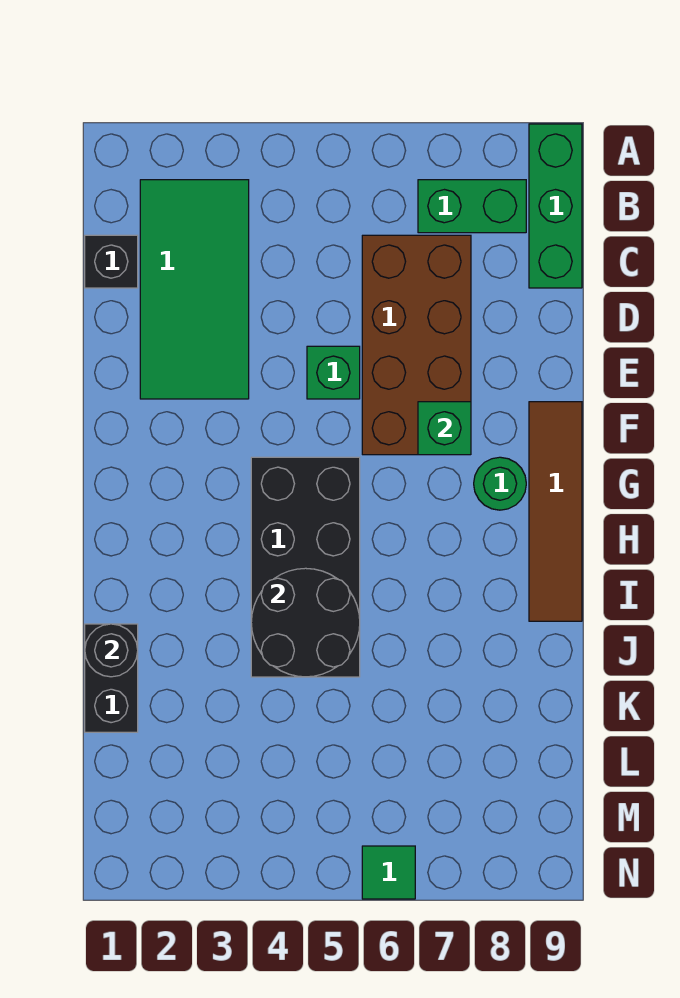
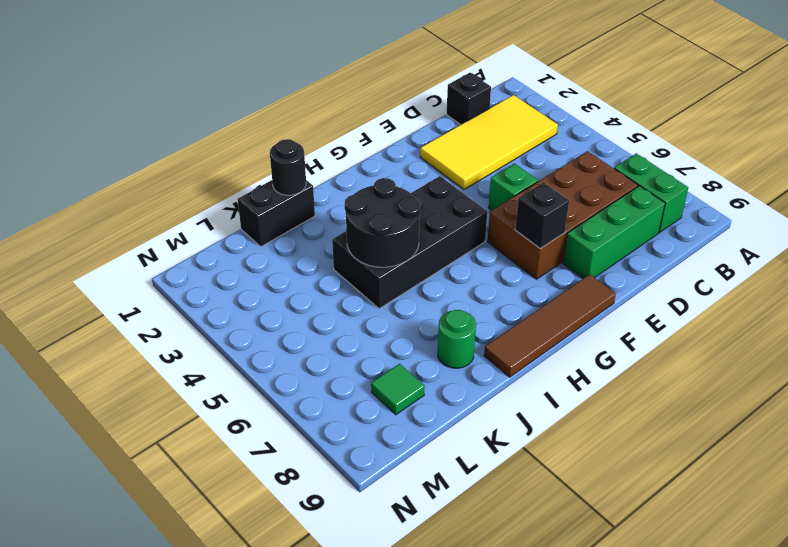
green brick A9:C9 level 1 -> green brick C8:E8 level 1
green tile B2:E3 level 1 -> yellow tile B2:E3 level 1
green brick F7 level 2 -> black brick F7 level 2
green round brick G8 level 1 -> green round brick J8 level 1
green tile N6 level 1 -> green tile L8 level 1

